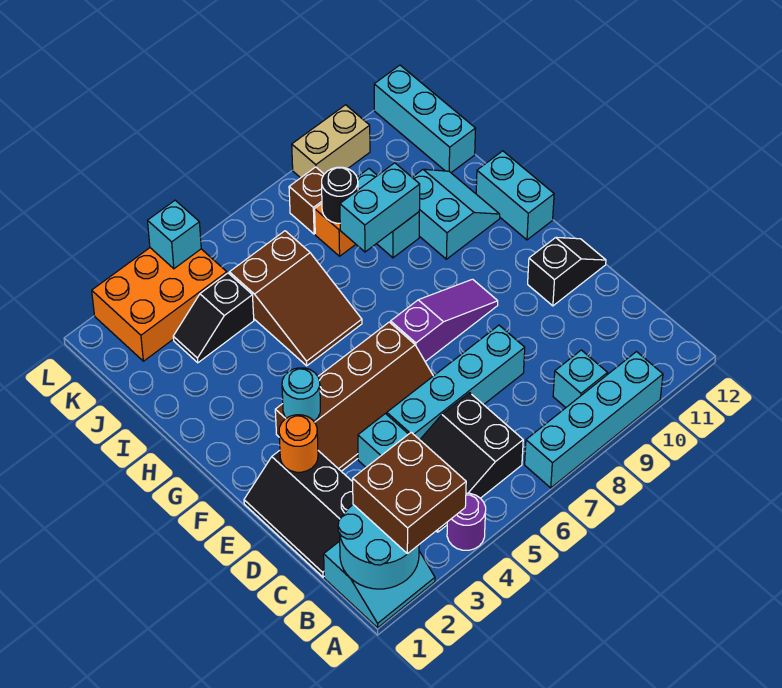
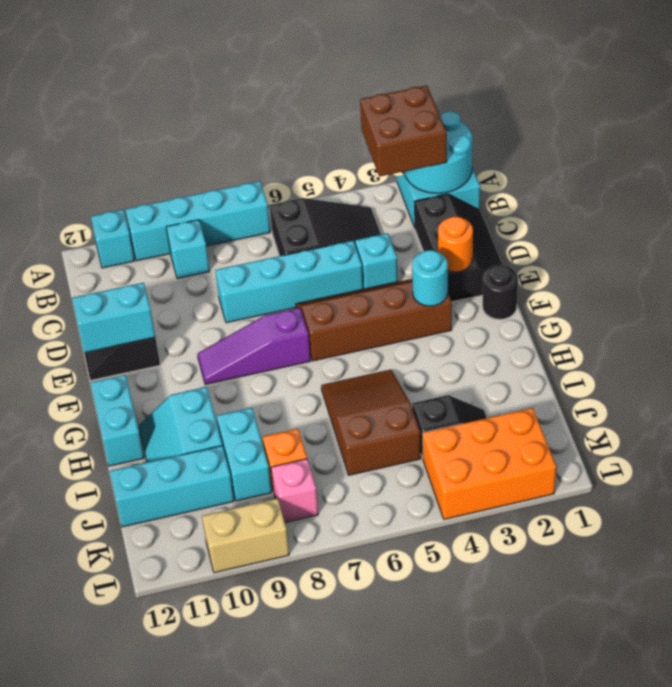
purple round brick A4 level 1 -> none
cyan brick I8:I9 level 2 -> cyan brick E11:E12 level 2
black round brick J8 level 2 -> black round brick F1 level 1
cyan brick J12:L12 level 1 -> cyan brick J10:J12 level 1
brown brick K8 level 1 -> pink brick K8 level 1
cyan brick L4 level 2 -> cyan brick A11 level 1

